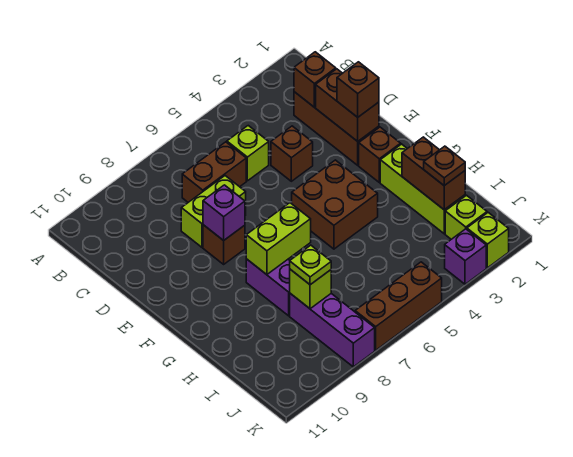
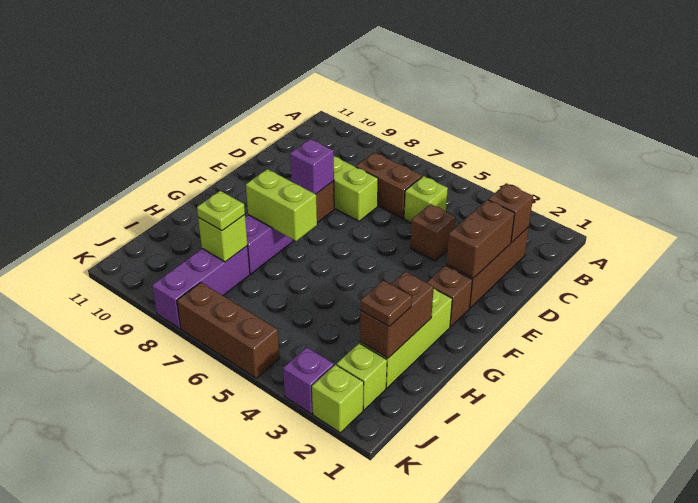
brown brick E2 level 3 -> none
brown brick F4:G5 level 1 -> none

